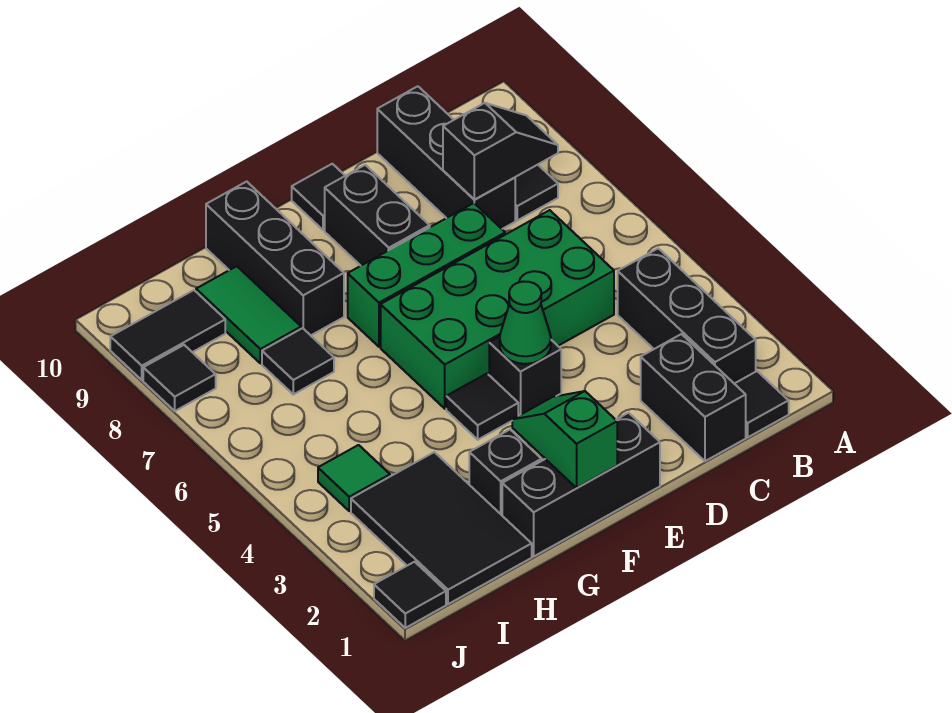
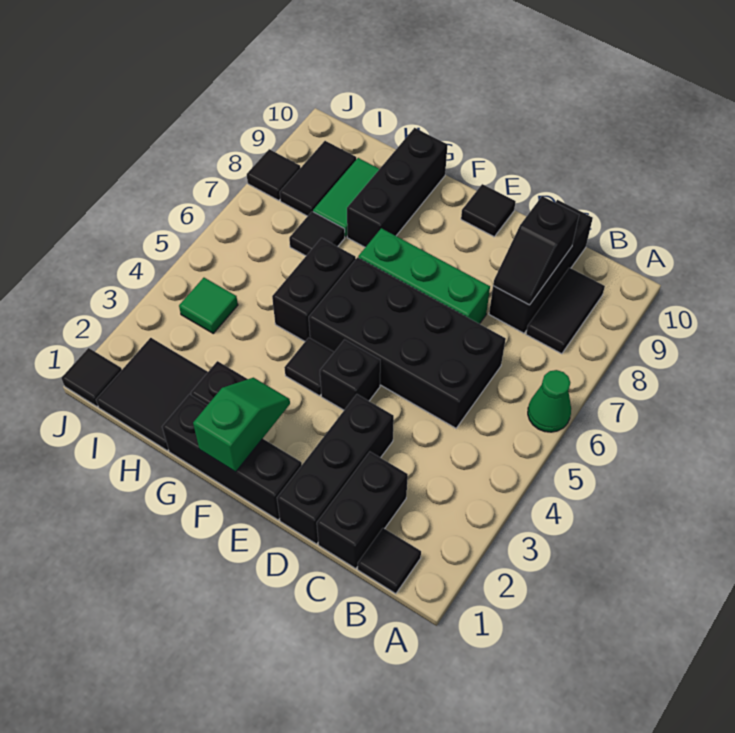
black brick B2:B4 level 1 -> black brick D1:D3 level 1
black slope B8:C8 level 2 top C -> black slope C8:C9 level 2 top 9
green brick C5:F6 level 1 -> black brick C5:F6 level 1
green cone E4 level 2 -> green cone A6 level 1
black brick E8:E9 level 1 -> black brick G5:G6 level 1
black tile H1:I3 level 1 -> black tile H1:I2 level 1
black tile I9:J9 level 1 -> black tile I8:I9 level 1

